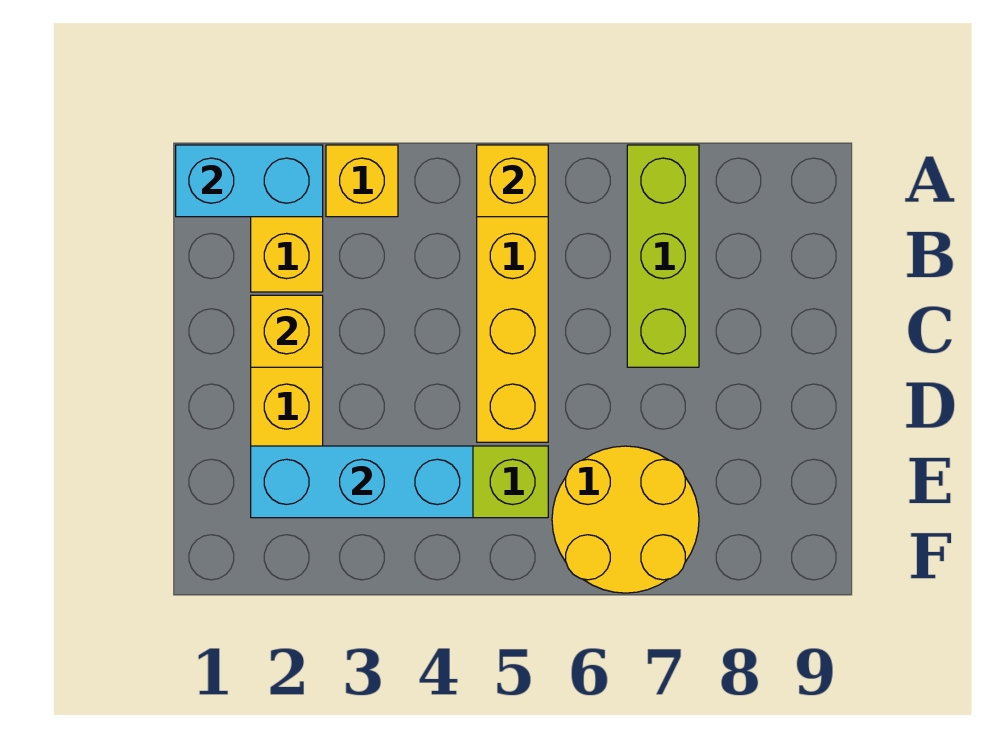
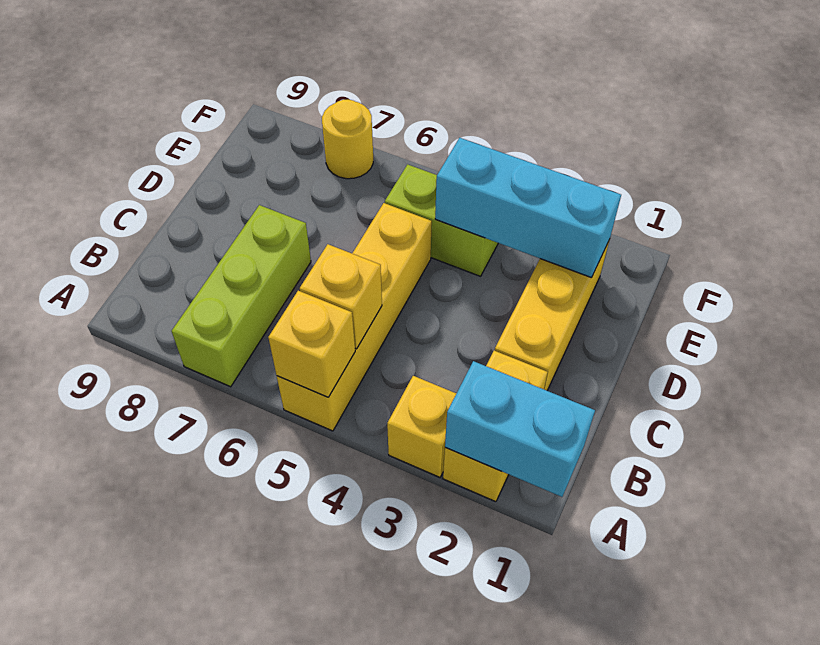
yellow brick C2 level 2 -> yellow brick B5 level 2
yellow round brick E6:F7 level 1 -> yellow round brick F7 level 1

